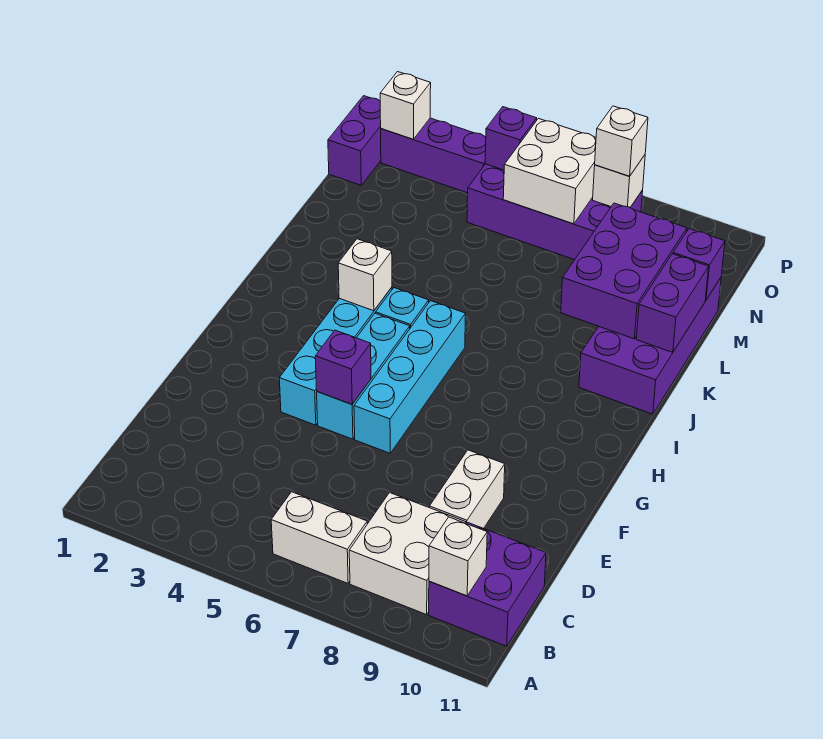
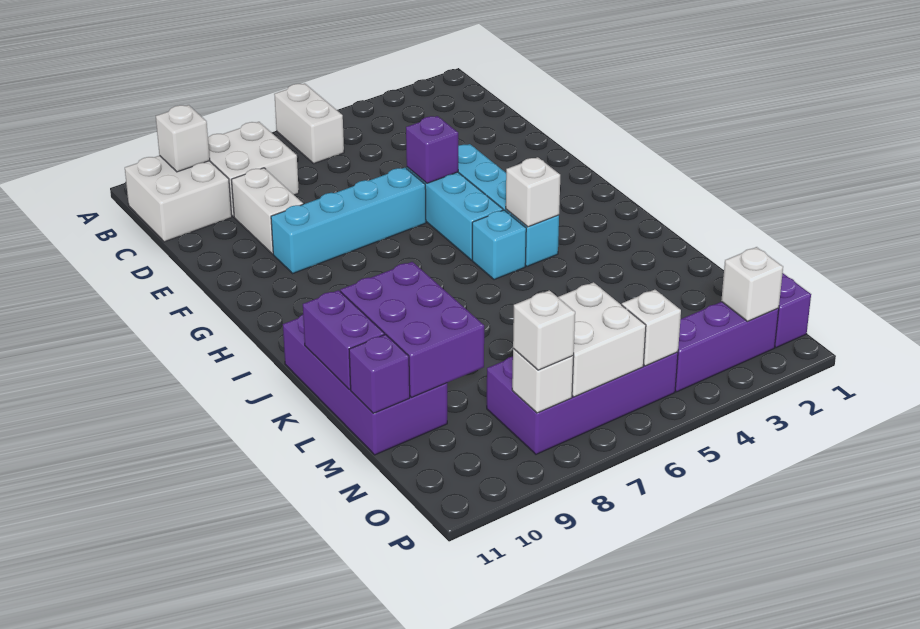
white brick B6:B7 level 1 -> white brick A6:B6 level 1
purple brick B10:C11 level 1 -> white brick B10:C11 level 1
cyan brick F6:I6 level 1 -> cyan brick F6:F9 level 1
purple brick O5 level 2 -> white brick O5 level 2

